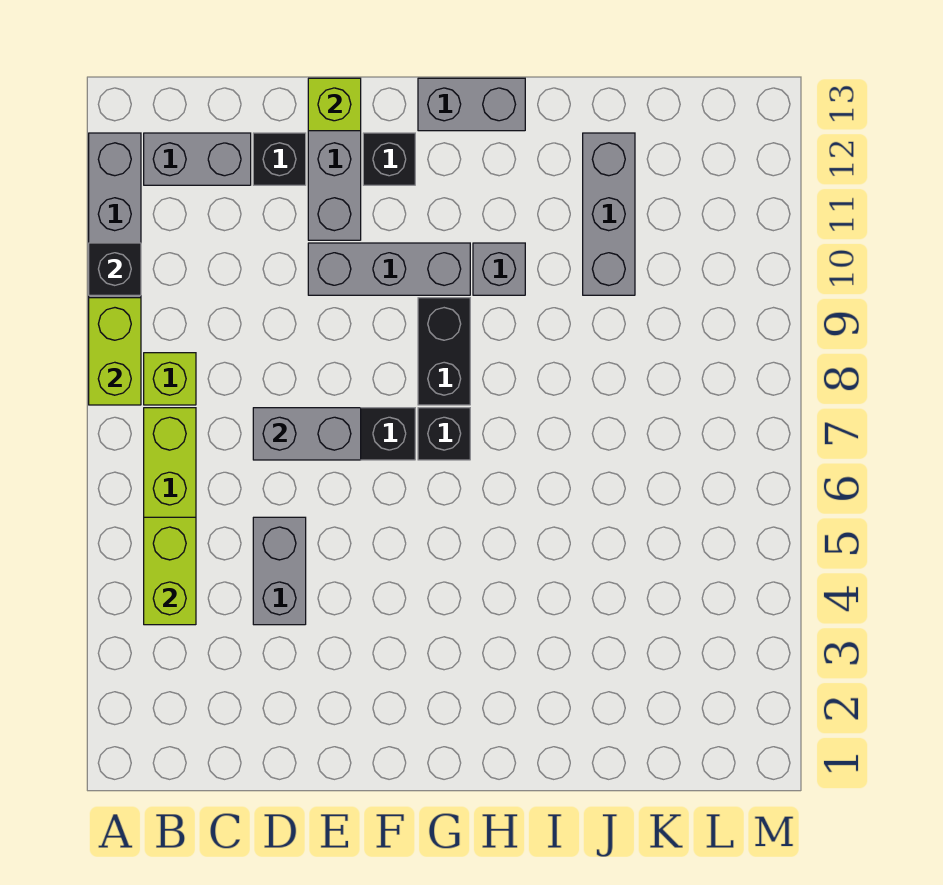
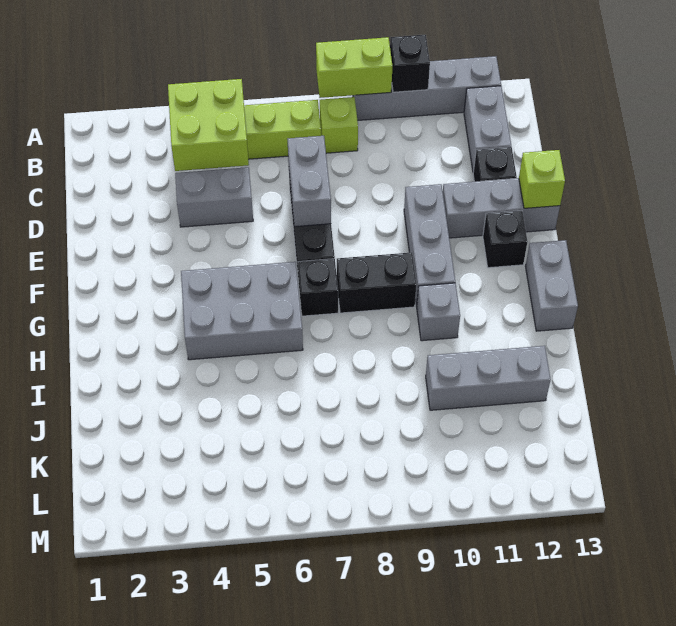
lime brick B4:B5 level 2 -> lime brick B4:C5 level 2
none -> grey brick G4:H6 level 1

